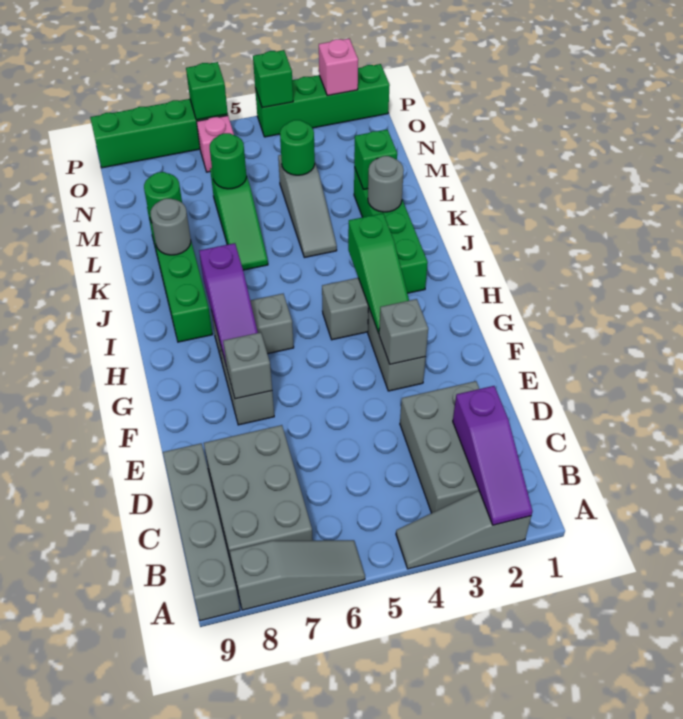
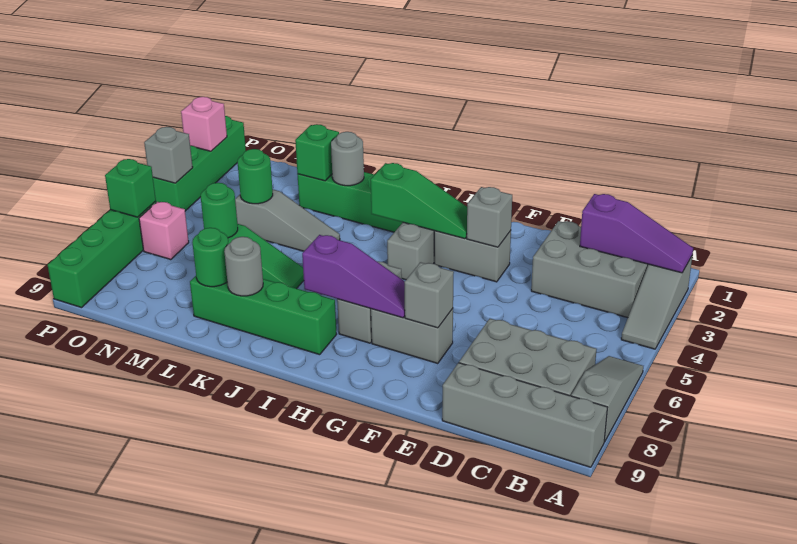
green brick P4 level 2 -> grey brick P4 level 2

